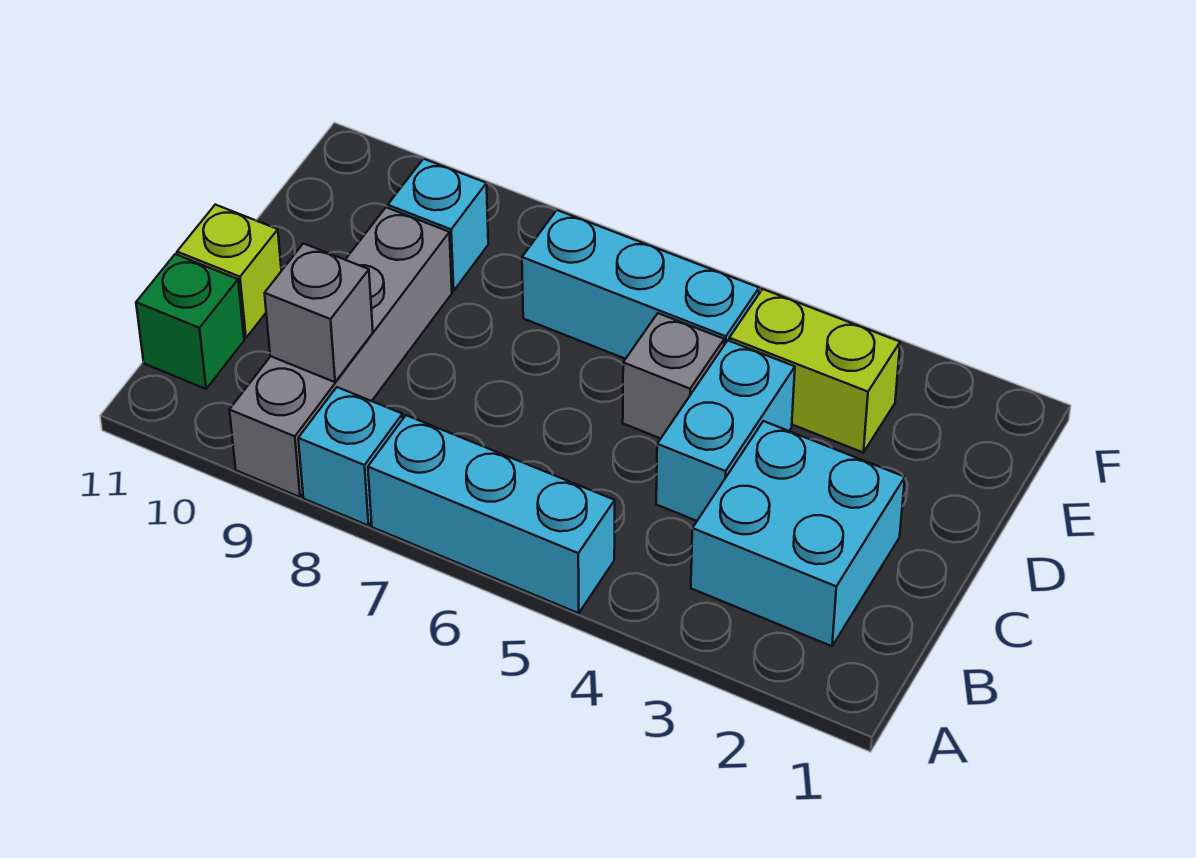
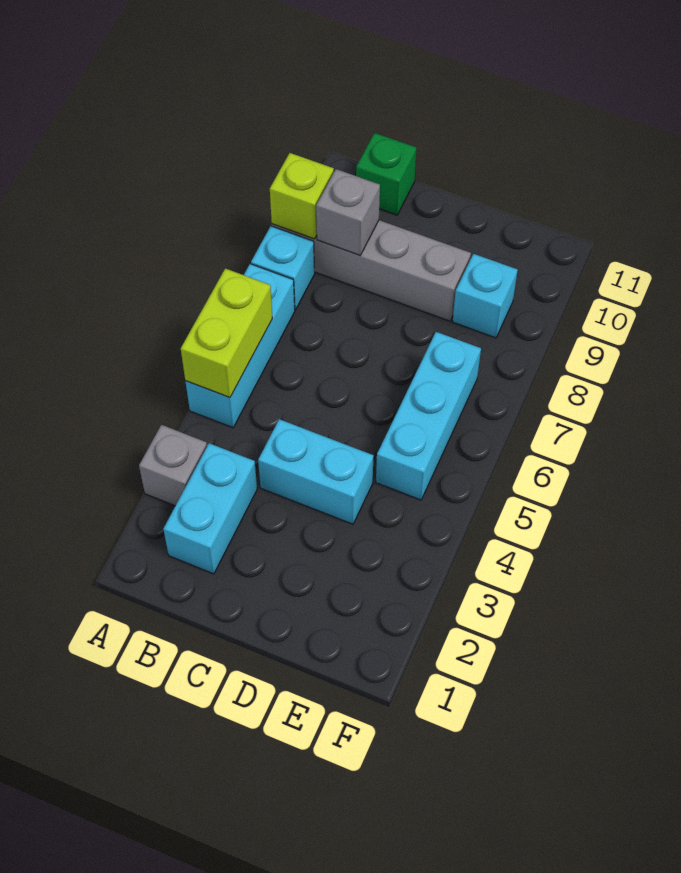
cyan brick B2:C3 level 1 -> cyan brick B2:B3 level 1
lime brick C11 level 1 -> lime brick A9 level 2
grey brick D5 level 1 -> grey brick A3 level 1
lime brick E3:E4 level 1 -> lime brick A5:A6 level 2

